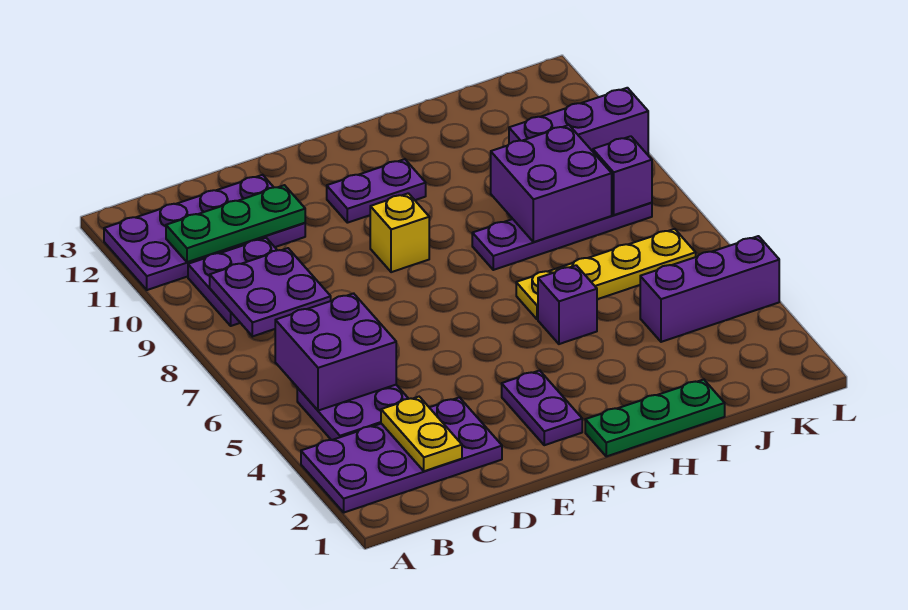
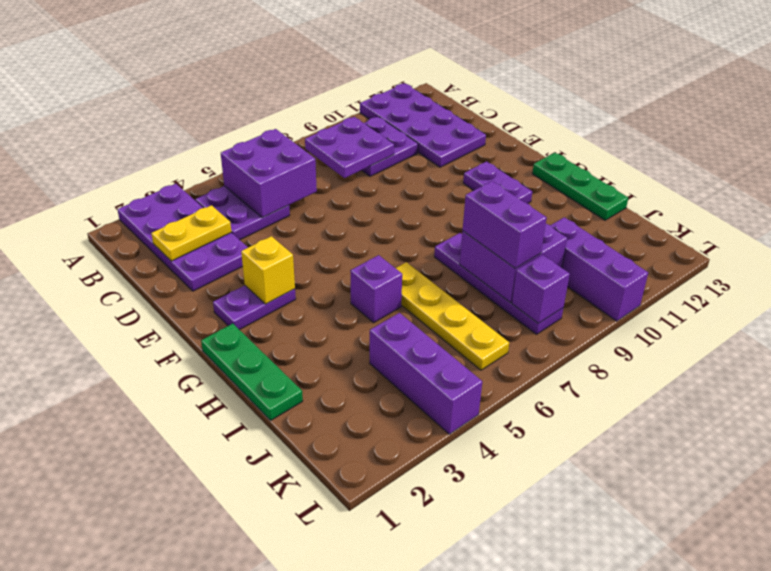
green plate B11:D11 level 2 -> green plate G13:I13 level 1
yellow brick F9 level 1 -> yellow brick F3 level 2
none -> purple brick I8:J8 level 3

